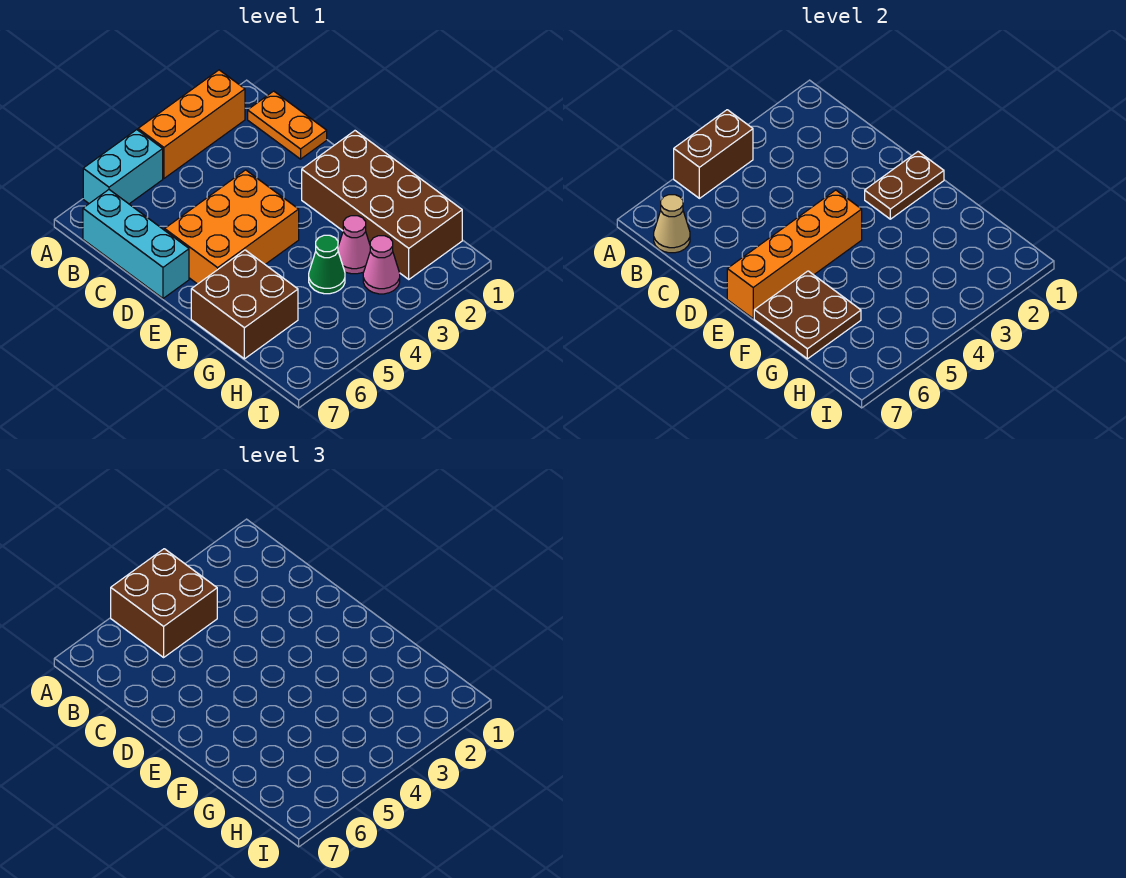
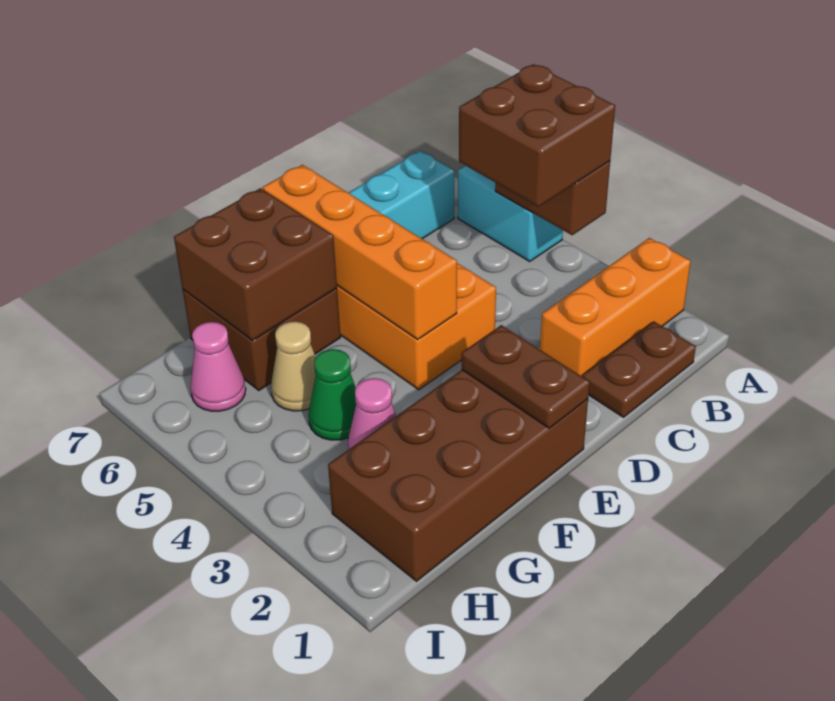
orange brick A2:A4 level 1 -> orange brick A2:C2 level 1
orange plate B1:C1 level 1 -> brown plate B1:C1 level 1
tan cone B7 level 2 -> tan cone G5 level 1
brown plate F6:G7 level 2 -> brown brick F6:G7 level 2
pink cone H3 level 1 -> pink cone H6 level 1

